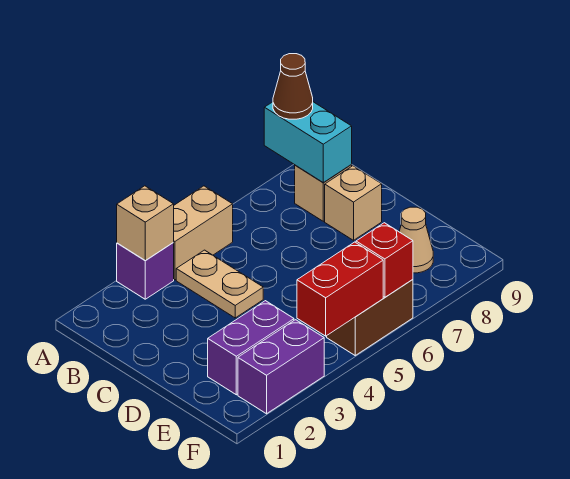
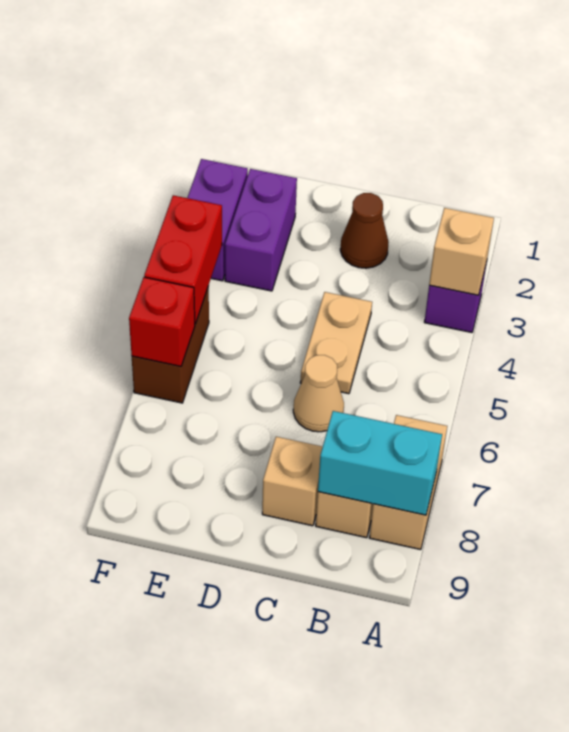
tan brick A4:A5 level 1 -> tan brick A7:A8 level 1
brown cone A8 level 3 -> brown cone C2 level 1
tan plate B4:C4 level 1 -> tan plate C4:C5 level 1
tan cone E8 level 1 -> tan cone C6 level 1

